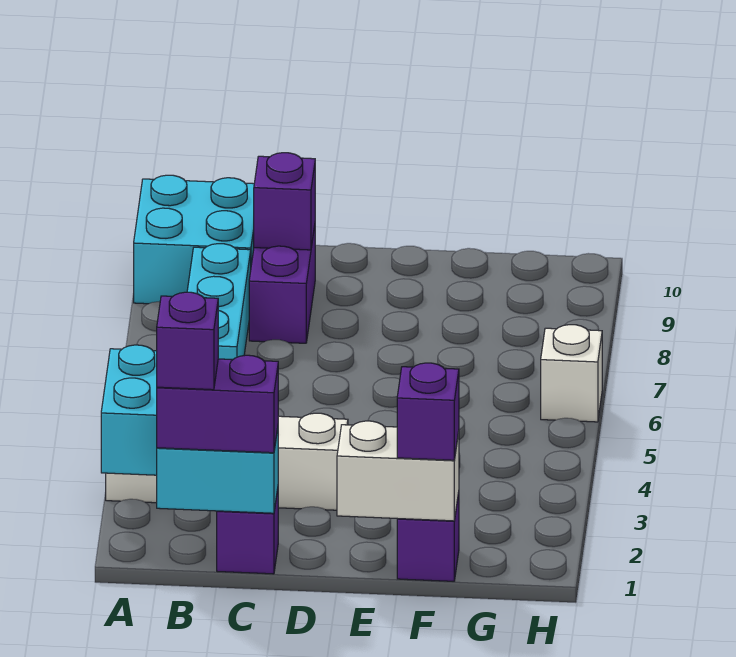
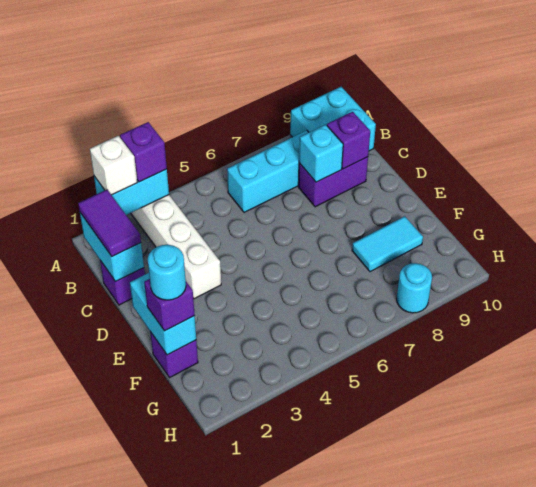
purple brick B1:C1 level 3 -> purple tile B1:C1 level 3
purple brick B1 level 4 -> purple brick A3 level 3
none -> cyan brick C8 level 2
white brick E1:F1 level 2 -> cyan brick E1:F1 level 2
none -> cyan round brick F1 level 4
none -> cyan tile F8:F9 level 1
white brick H6 level 1 -> white brick A2 level 3
none -> cyan round brick H8 level 1

